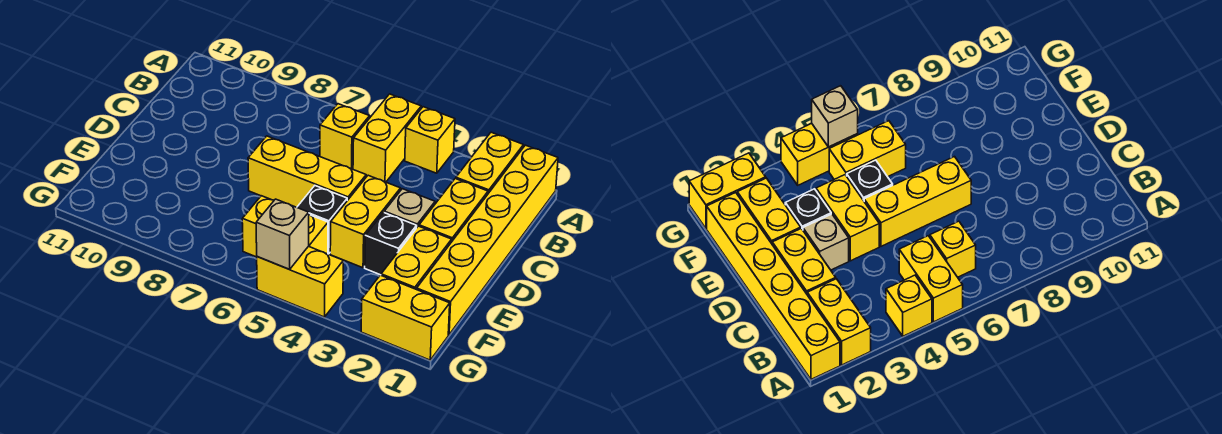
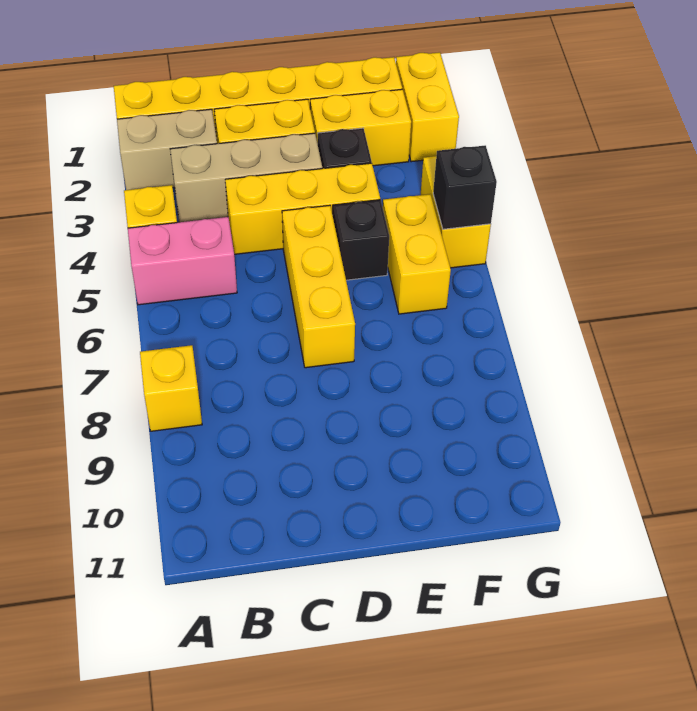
yellow brick A2:B2 level 1 -> tan brick A2:B2 level 1
yellow brick A5:B5 level 1 -> pink brick A5:B5 level 1
yellow brick B6 level 1 -> yellow brick A8 level 1
tan brick D3 level 1 -> tan brick B3:D3 level 1
yellow brick D4:E4 level 1 -> yellow brick C4:E4 level 1
tan brick G5 level 2 -> black brick G5 level 2

